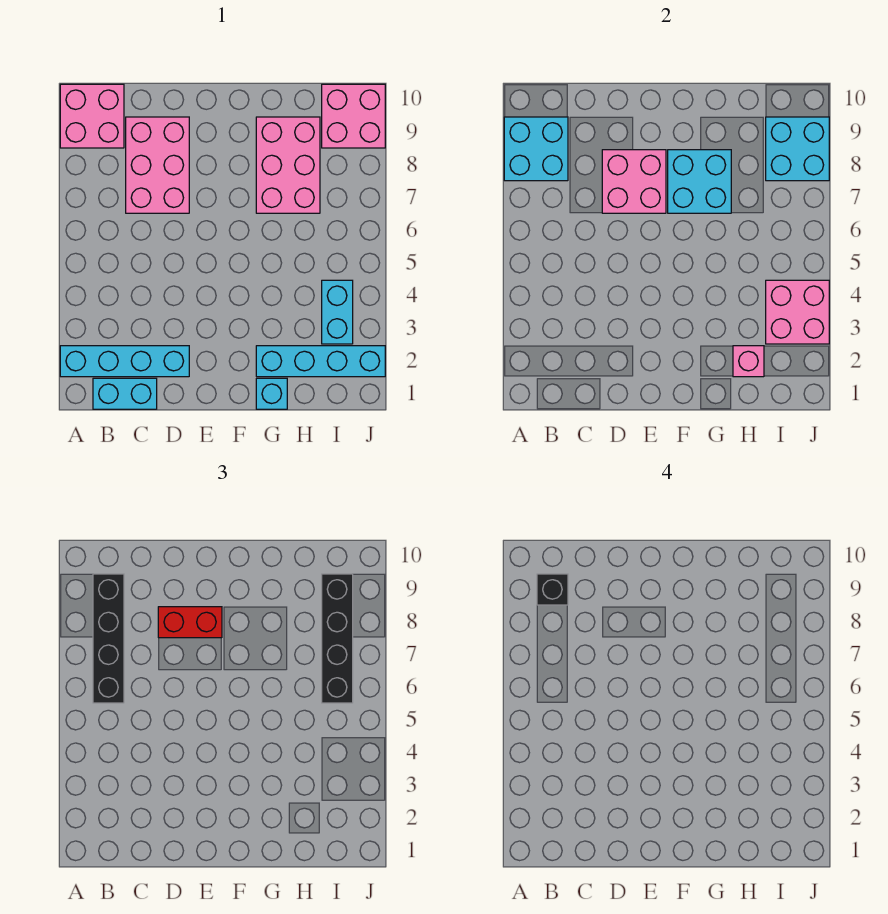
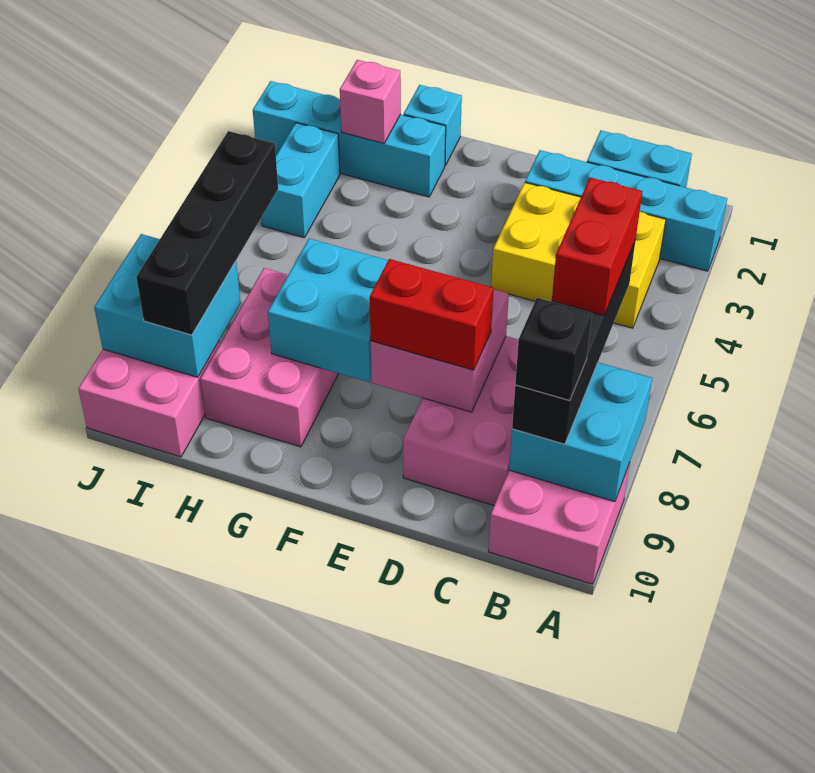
none -> yellow brick B3:D4 level 1
none -> red brick B6:B7 level 4
pink brick I3:J4 level 2 -> none

